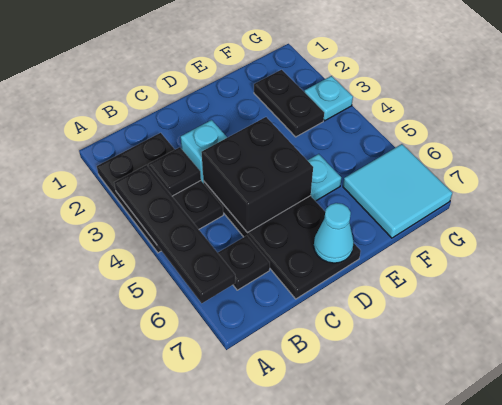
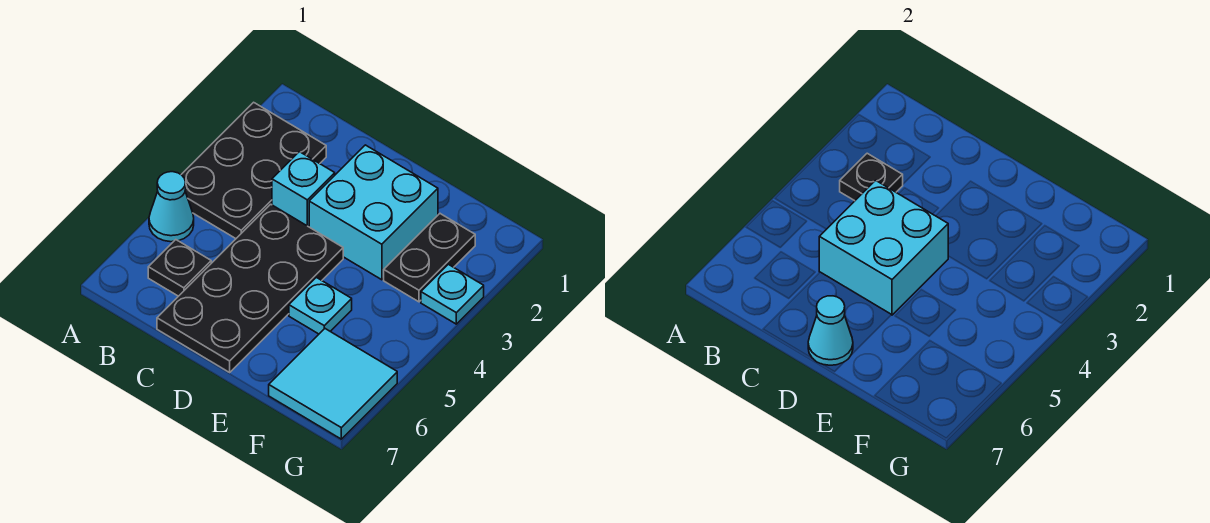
black plate A3:A6 level 2 -> none
none -> cyan cone A5 level 1
black brick C4:D5 level 2 -> cyan brick C4:D5 level 2
none -> cyan brick D2:E3 level 1

